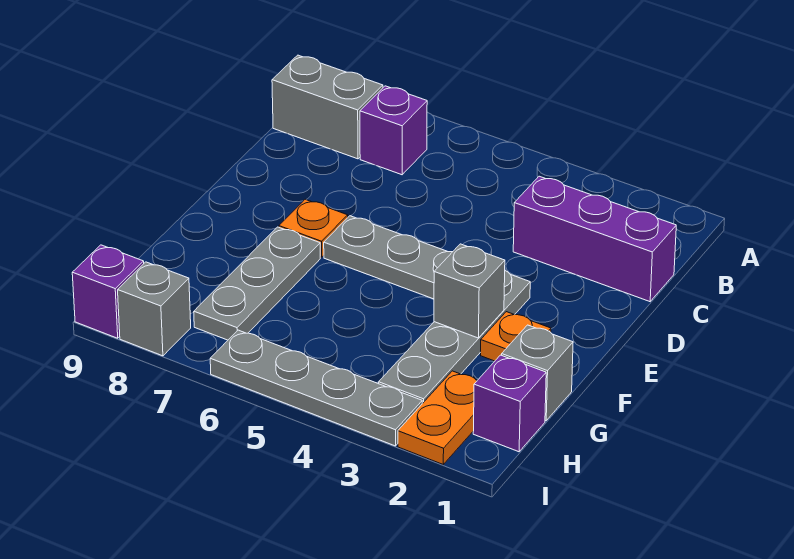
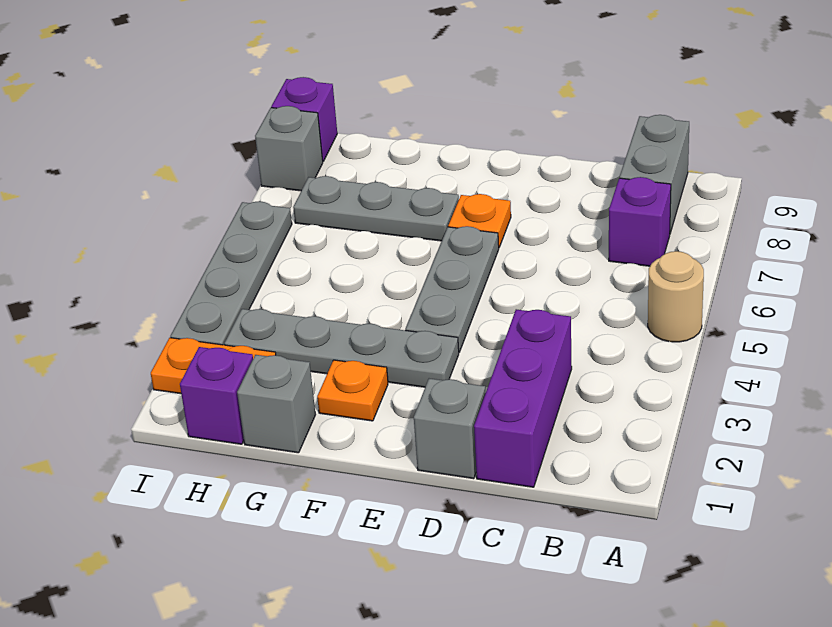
none -> tan round brick A5 level 1
grey brick F3 level 2 -> grey brick D1 level 1

